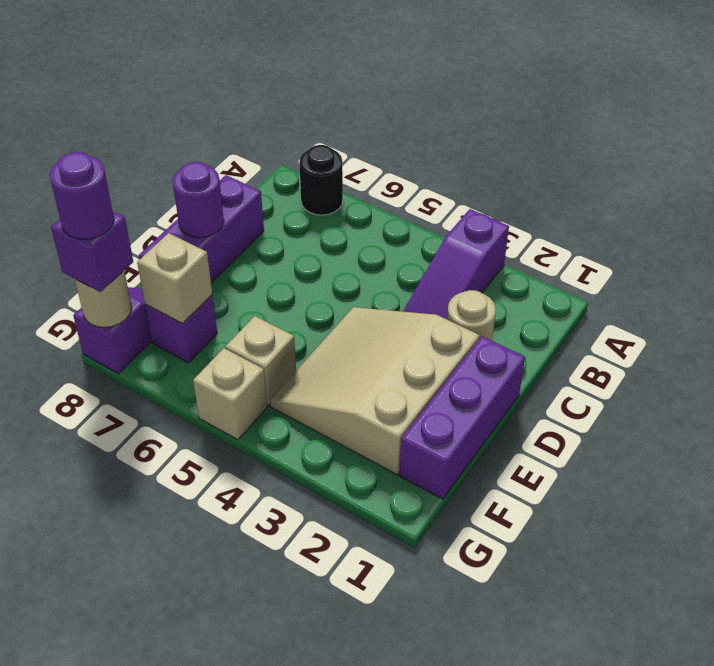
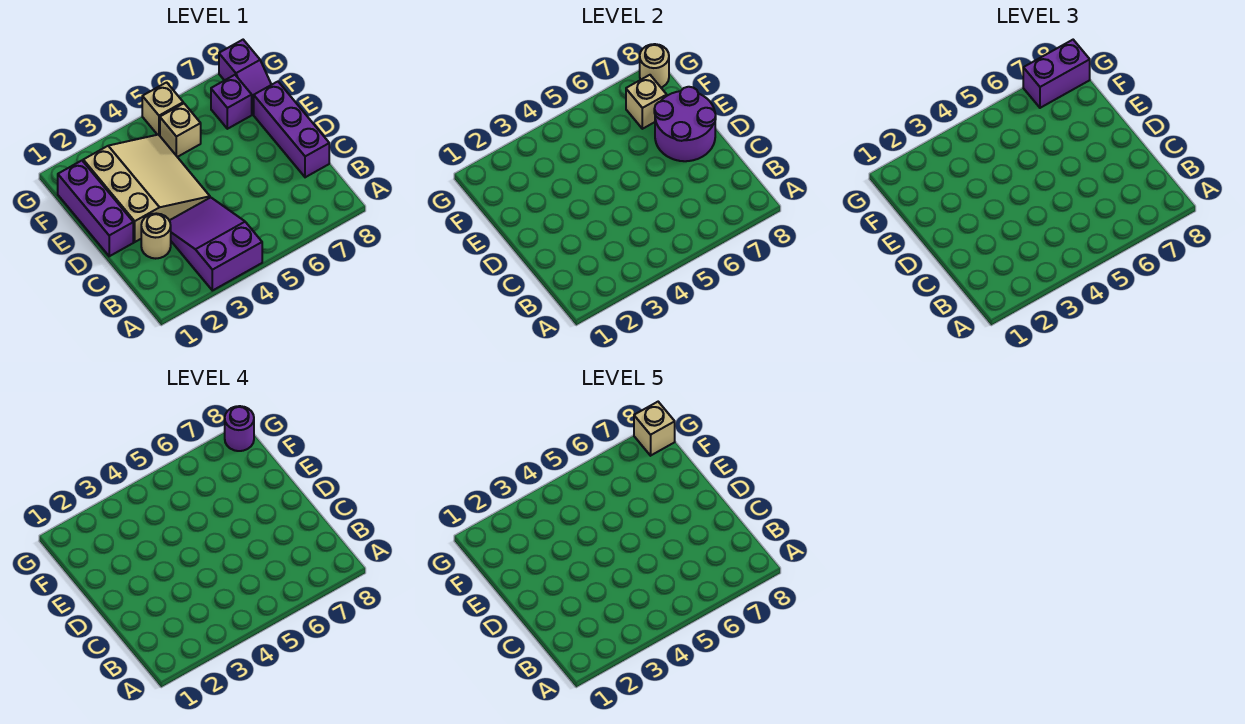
purple slope A3:C3 level 1 top A -> purple slope A3:C4 level 1 top A
black round brick A7 level 1 -> none
purple round brick D8 level 2 -> purple round brick D7:E8 level 2
purple brick G8 level 3 -> purple brick G7:G8 level 3
none -> tan brick G8 level 5

